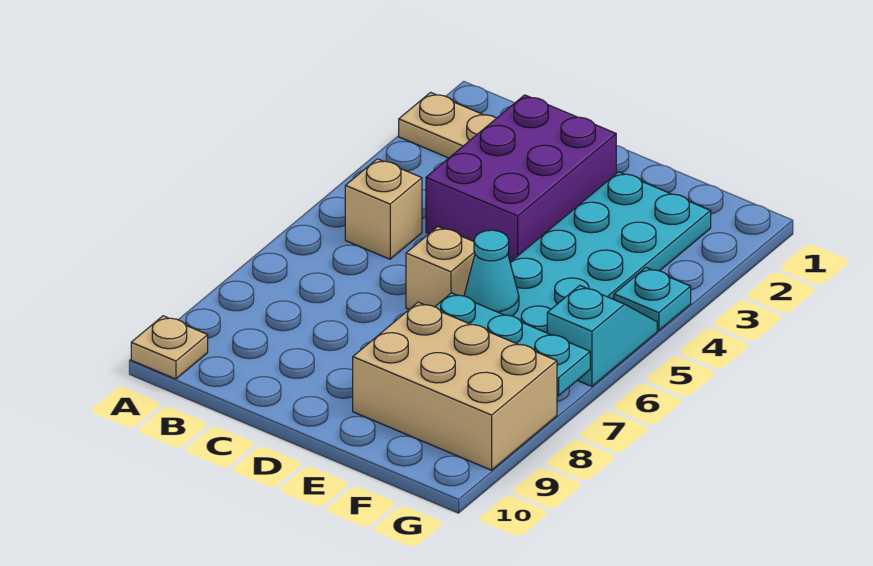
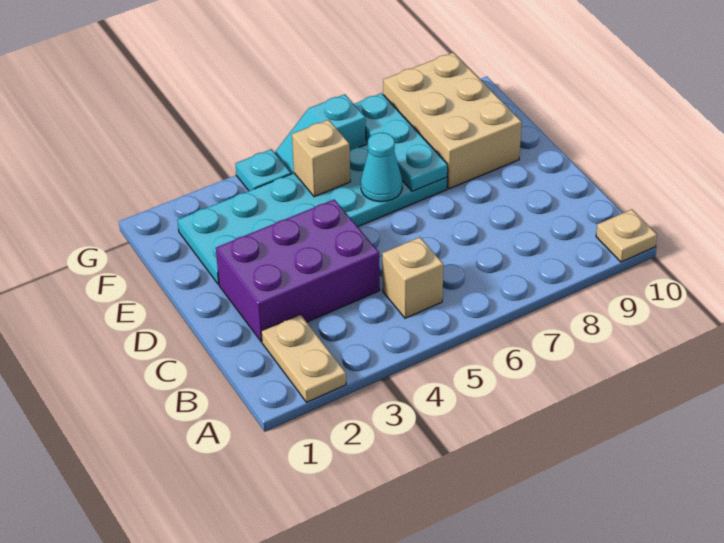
tan brick D6 level 1 -> tan brick F5 level 2

